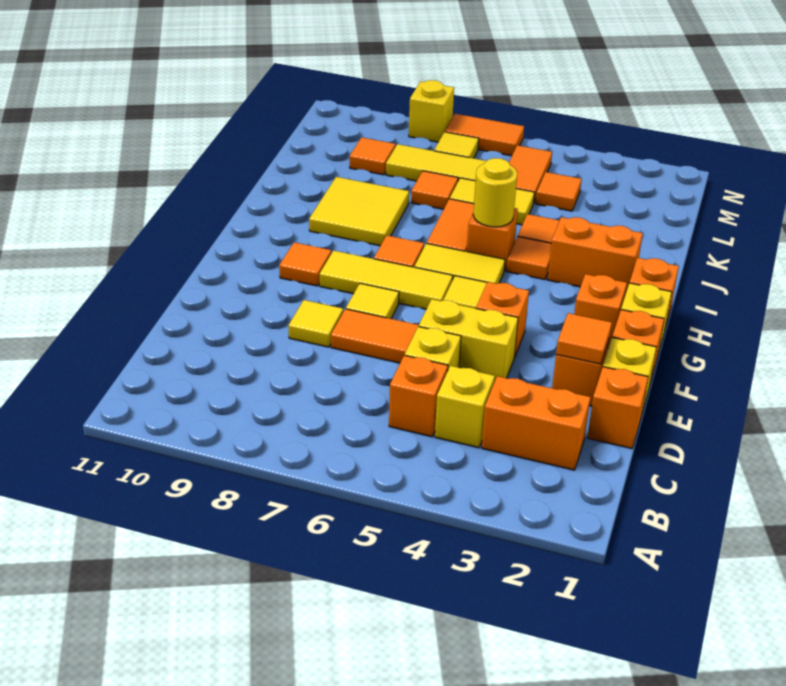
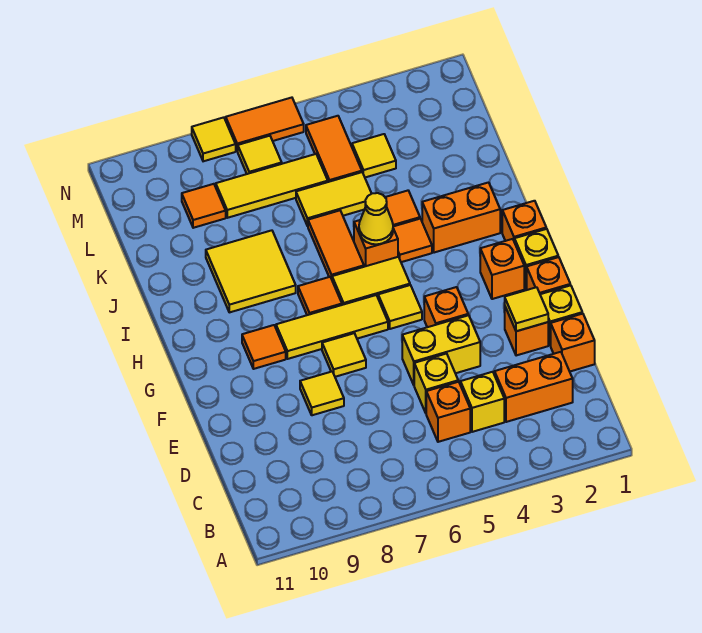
orange tile E2 level 2 -> yellow tile E2 level 2
orange tile E6:E7 level 1 -> none
yellow round brick I5 level 2 -> yellow cone I5 level 2
orange tile K7 level 1 -> none
orange tile L4 level 1 -> yellow tile L4 level 1
yellow brick N8 level 1 -> yellow tile N8 level 1

